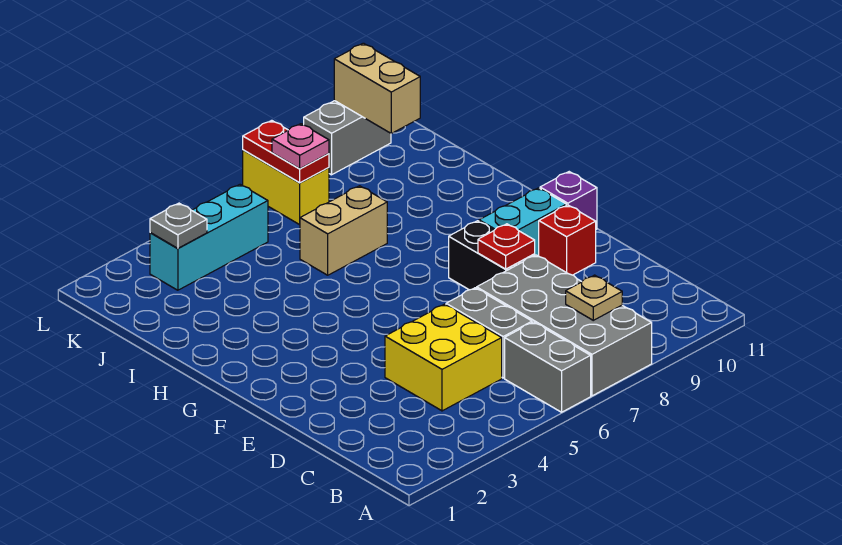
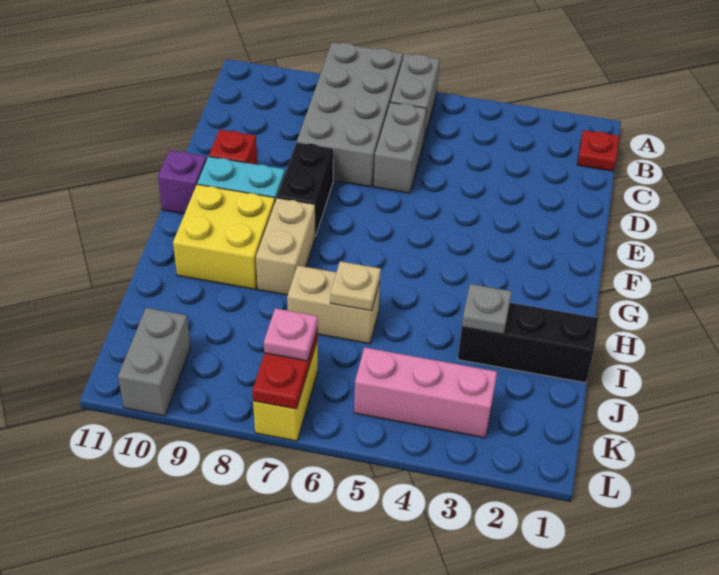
tan plate B8 level 2 -> tan plate I6 level 2
yellow brick C4:D5 level 1 -> yellow brick G9:H10 level 1
red plate E8 level 2 -> red plate B1 level 1
none -> black brick I1:I3 level 1
cyan brick K3:K5 level 1 -> pink brick K3:K5 level 1
grey plate K3 level 2 -> grey plate I3 level 2
tan brick K10:L10 level 2 -> tan brick G8:H8 level 1
grey brick L9:L10 level 1 -> grey brick K10:L10 level 1

